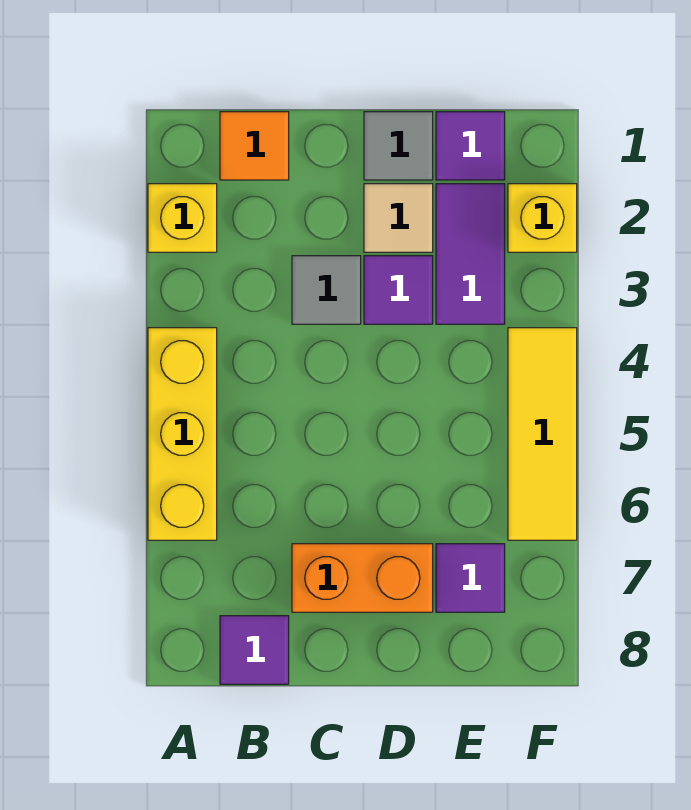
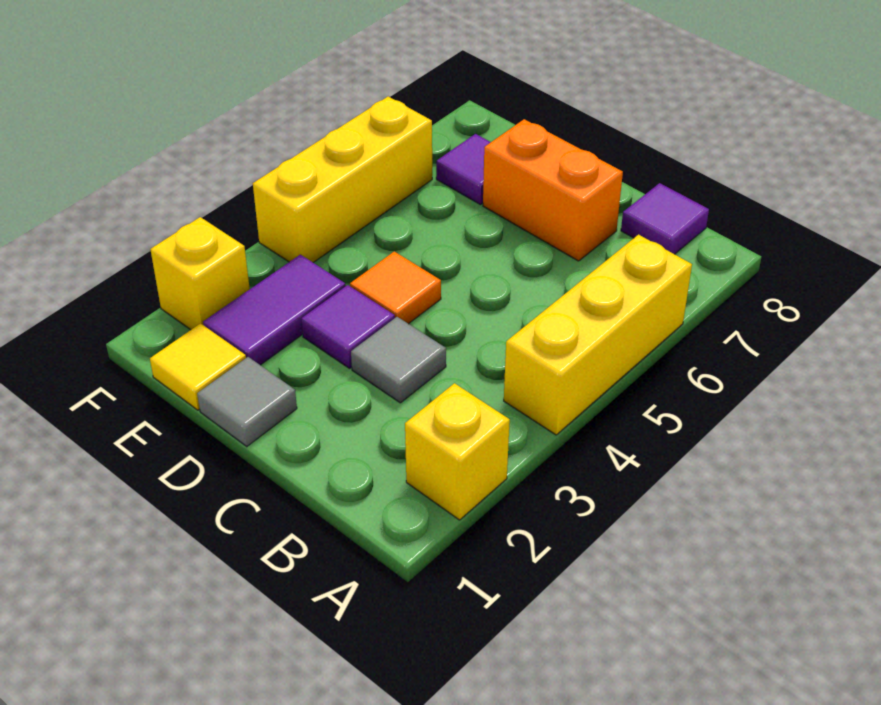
orange tile B1 level 1 -> orange tile D4 level 1
tan tile D2 level 1 -> none
purple tile E1 level 1 -> yellow tile E1 level 1
yellow tile F4:F6 level 1 -> yellow brick F4:F6 level 1

